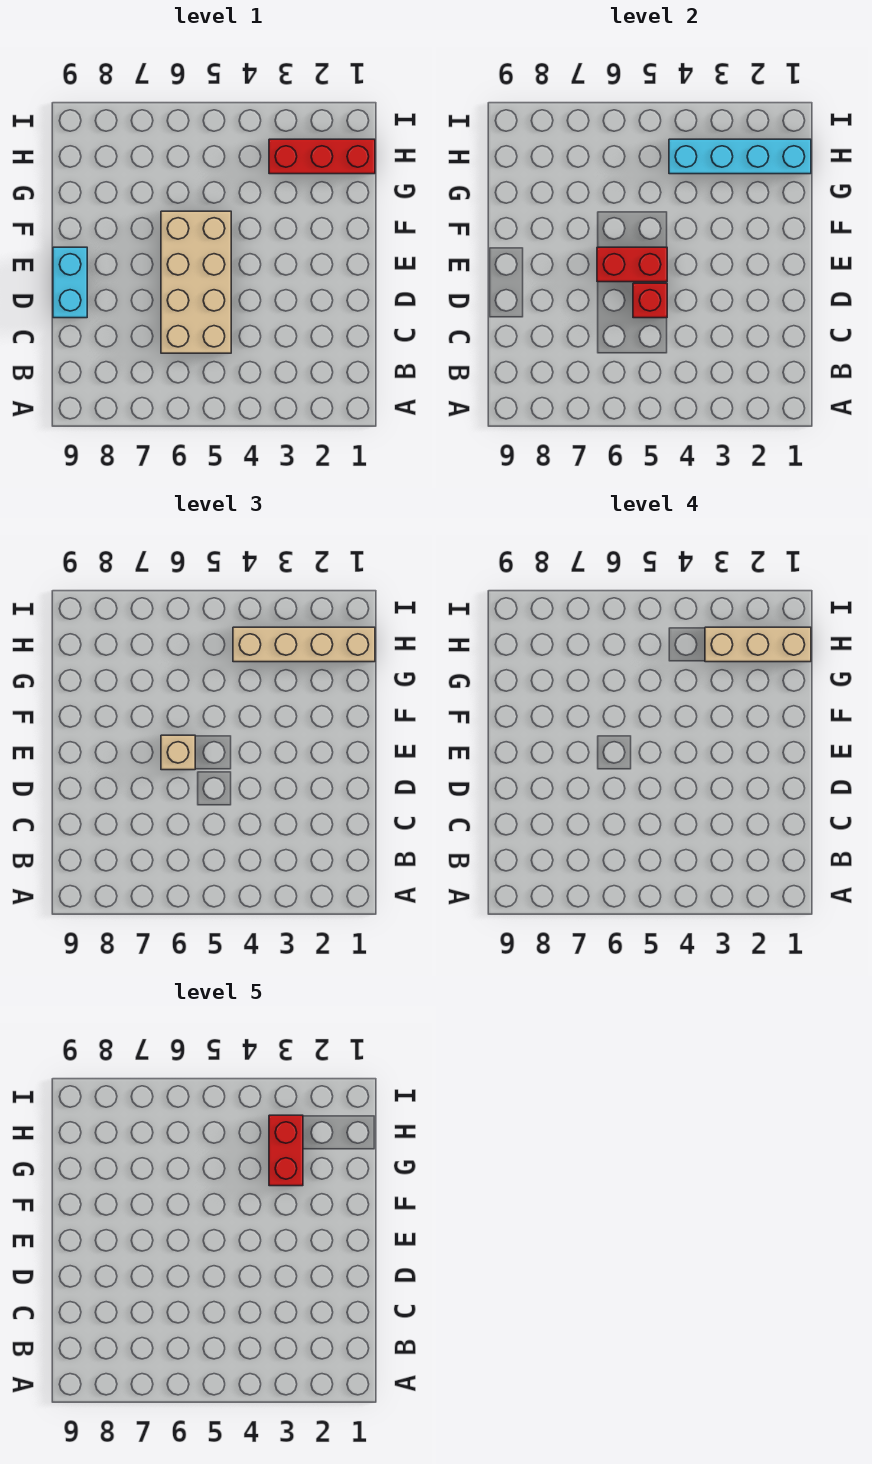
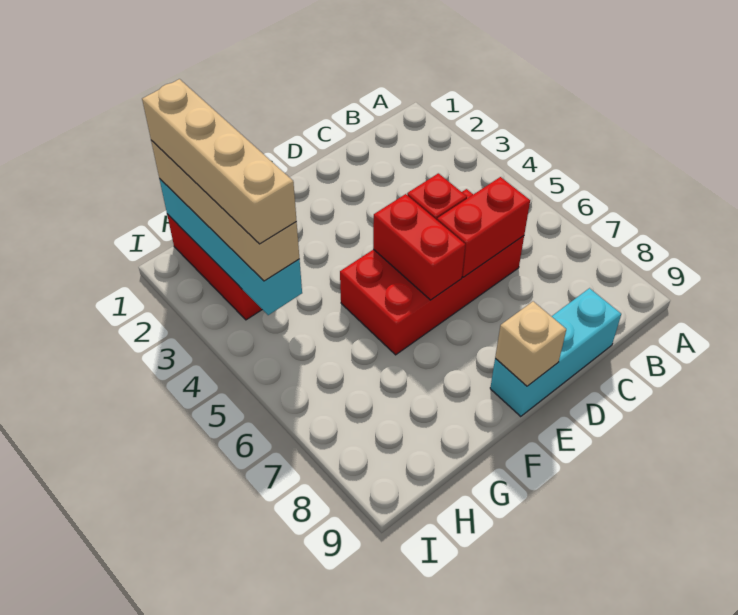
tan brick C5:F6 level 1 -> red brick C5:F6 level 1
cyan brick D9:E9 level 1 -> cyan brick C9:E9 level 1
tan brick E6 level 3 -> tan brick E9 level 2
red brick G3:H3 level 5 -> red brick C6:D6 level 2
tan brick H1:H3 level 4 -> tan brick H1:H4 level 4

